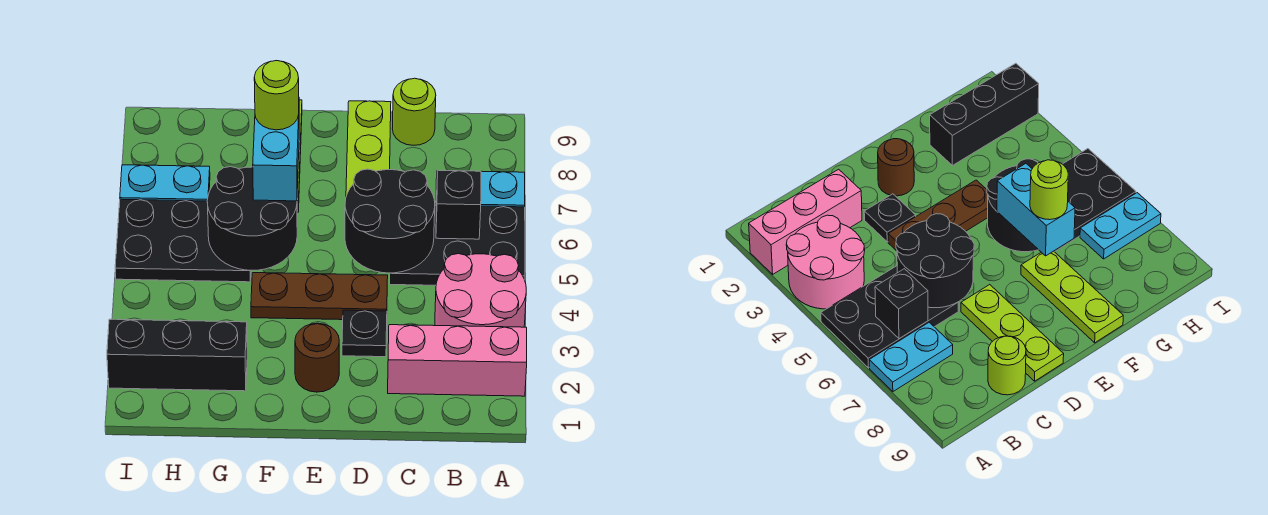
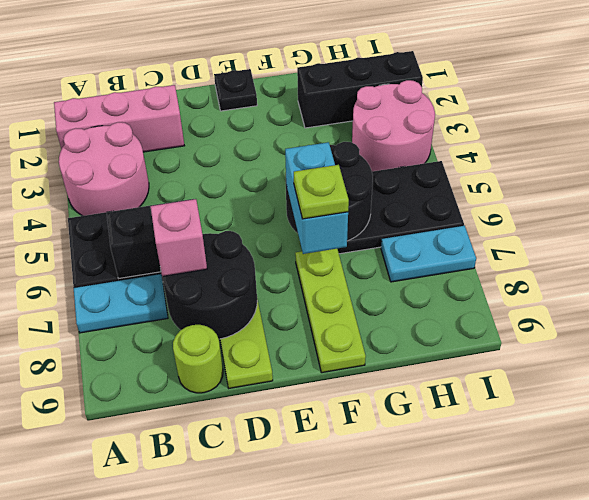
black round brick C5:D6 level 2 -> black round brick C7:D8 level 2
none -> pink brick C7 level 3
black plate D3 level 1 -> black plate E1 level 1
brown plate D4:F4 level 1 -> none
brown round brick E2 level 1 -> none
lime round brick F7 level 4 -> lime plate F7 level 4
none -> pink round brick H3:I4 level 1

